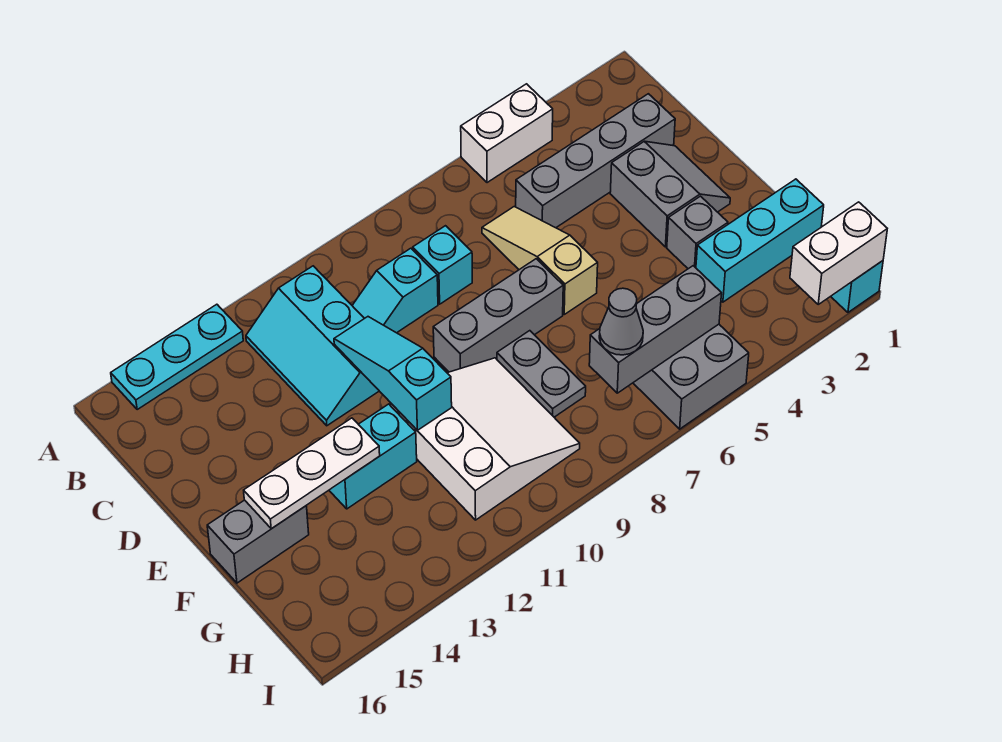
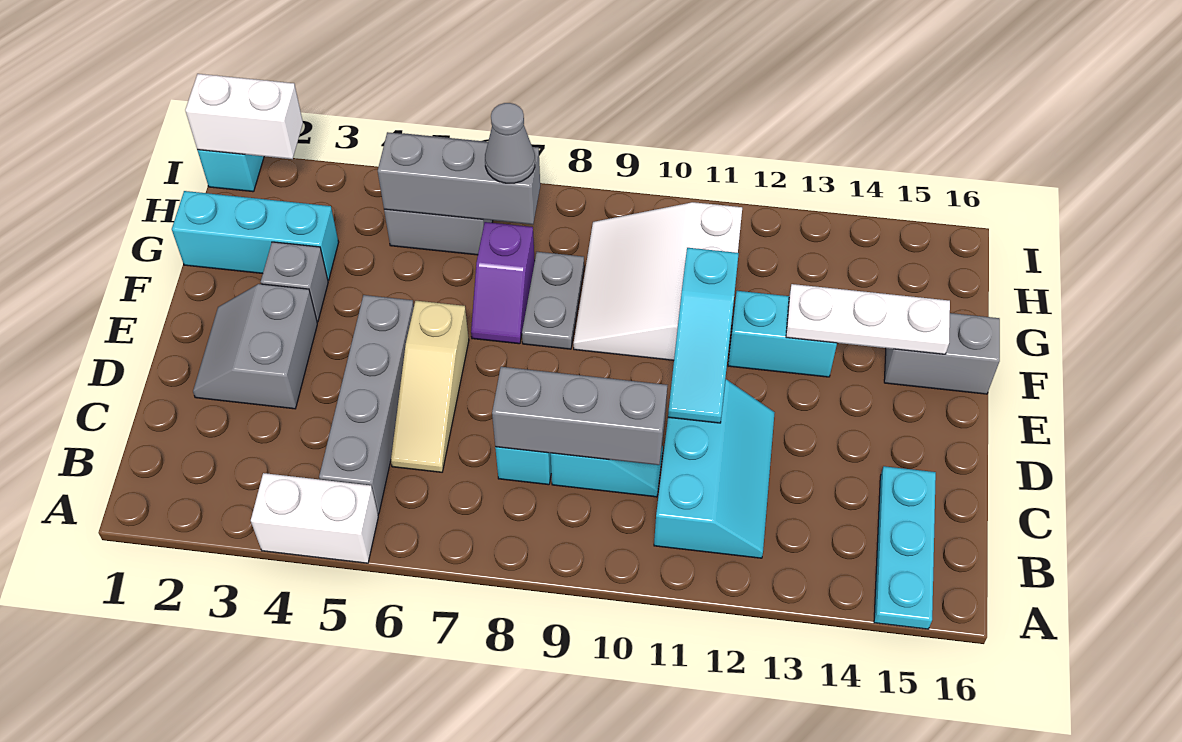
cyan plate A13:A15 level 1 -> cyan plate A15:C15 level 1
grey brick C2:C5 level 1 -> grey brick B5:E5 level 1
grey brick E7:E9 level 1 -> grey brick C8:C10 level 2
none -> purple slope F7:G7 level 1 top G

